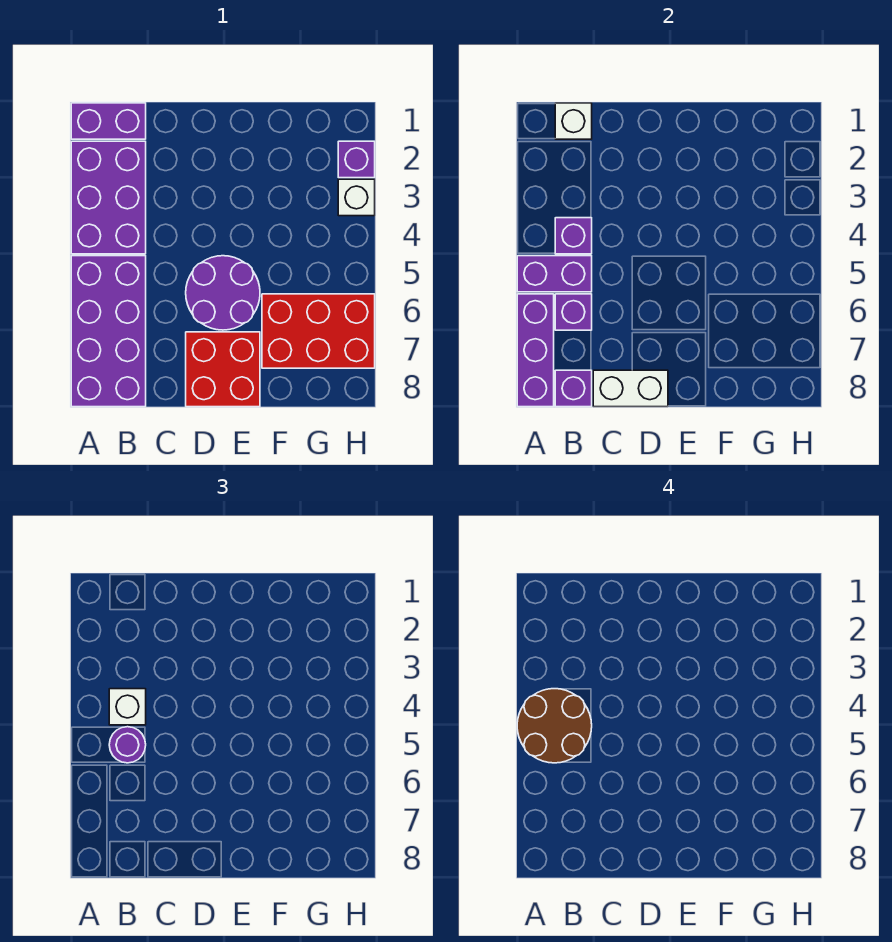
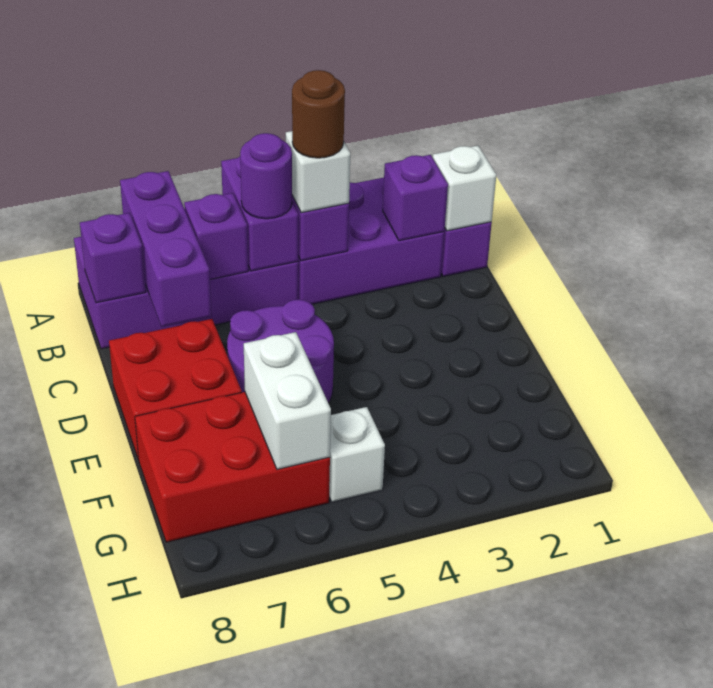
brown round brick A4:B5 level 4 -> brown round brick B4 level 4
purple brick A6:A8 level 2 -> purple brick A7:C7 level 2
white brick C8:D8 level 2 -> white brick F6:G6 level 2
red brick F6:H7 level 1 -> red brick F6:G8 level 1
purple brick H2 level 1 -> purple brick B2 level 2
white brick H3 level 1 -> white brick G5 level 1

